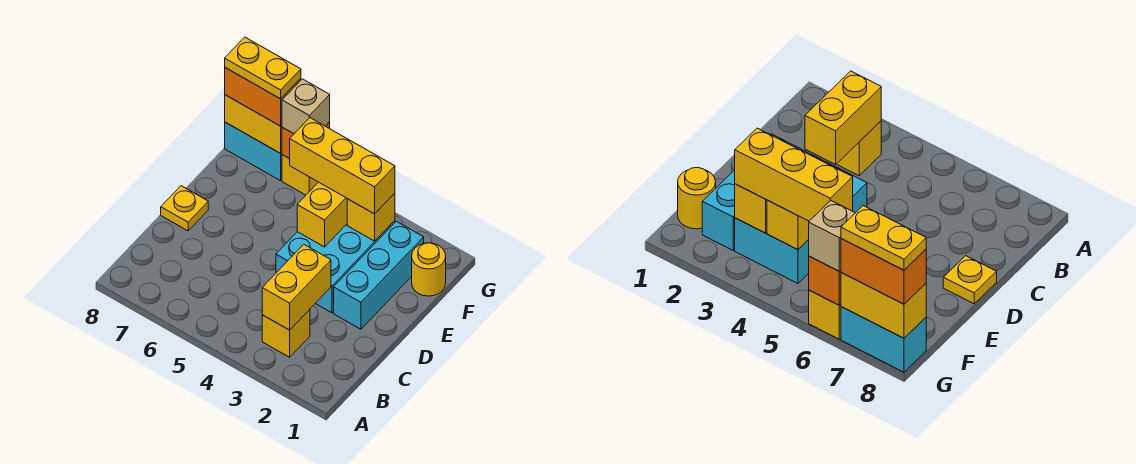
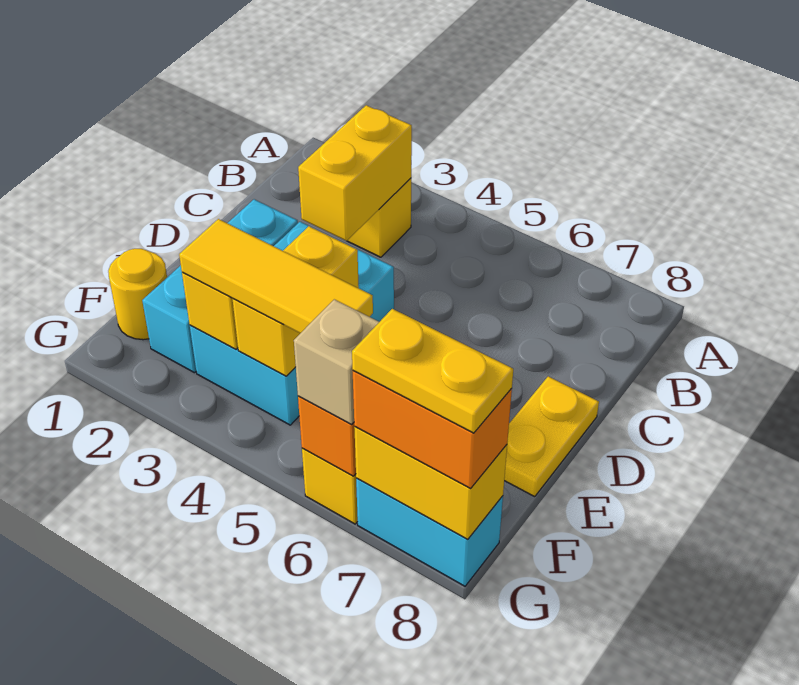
yellow plate D8 level 1 -> yellow plate D8:E8 level 1
yellow brick F3:F5 level 3 -> yellow tile F3:F5 level 3

